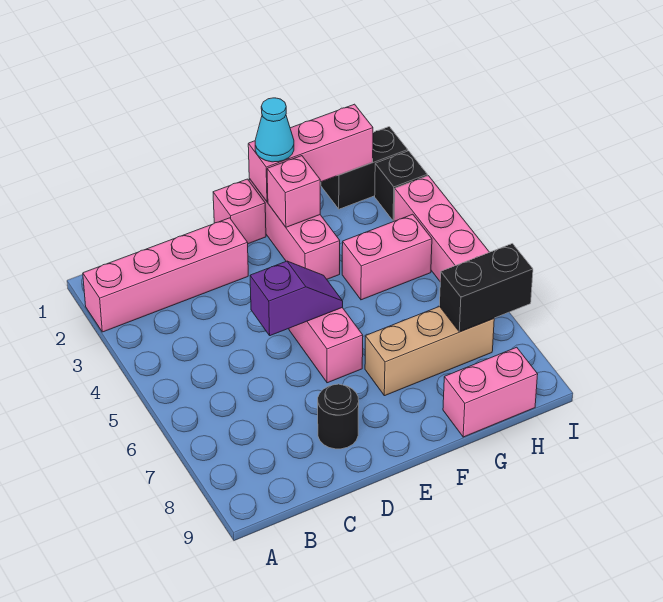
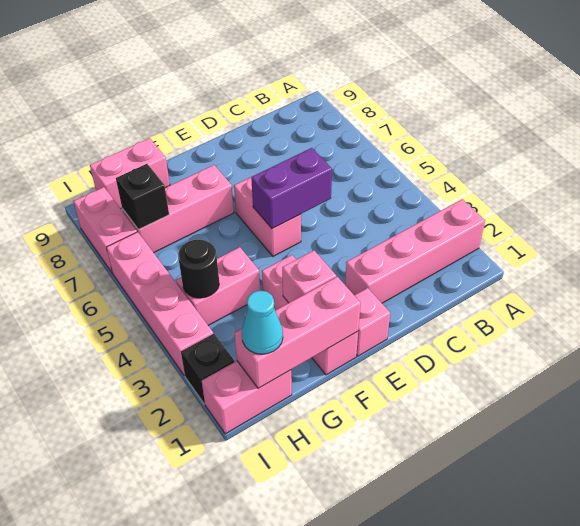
purple slope D5:E5 level 2 top D -> purple brick D5:E5 level 2
black round brick D8 level 1 -> black round brick H4 level 2
cyan cone F1 level 3 -> cyan cone H1 level 3
tan brick F7:H7 level 1 -> pink brick F7:H7 level 1
black brick H1:I1 level 1 -> pink brick H1:I1 level 1
black brick H7:I7 level 2 -> black brick H7 level 2
none -> pink brick I7:I8 level 1

